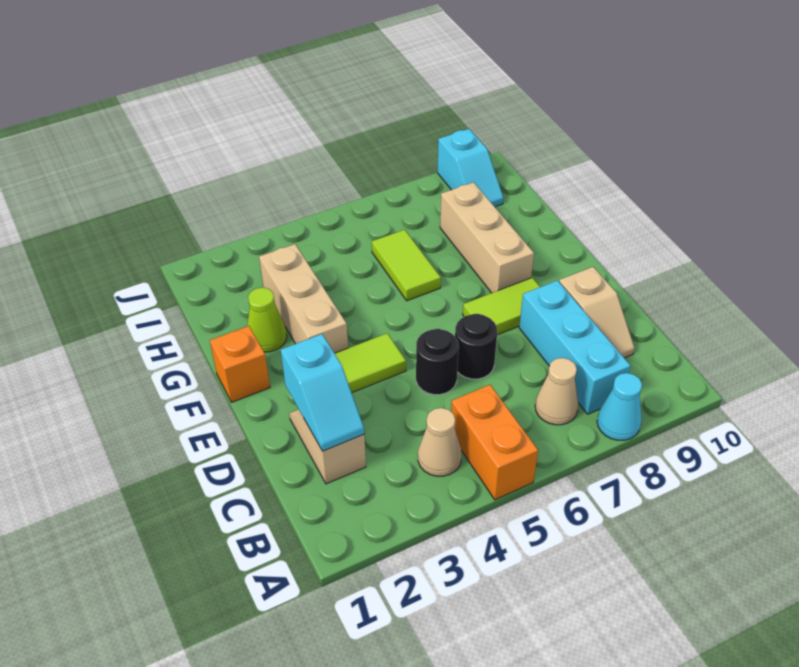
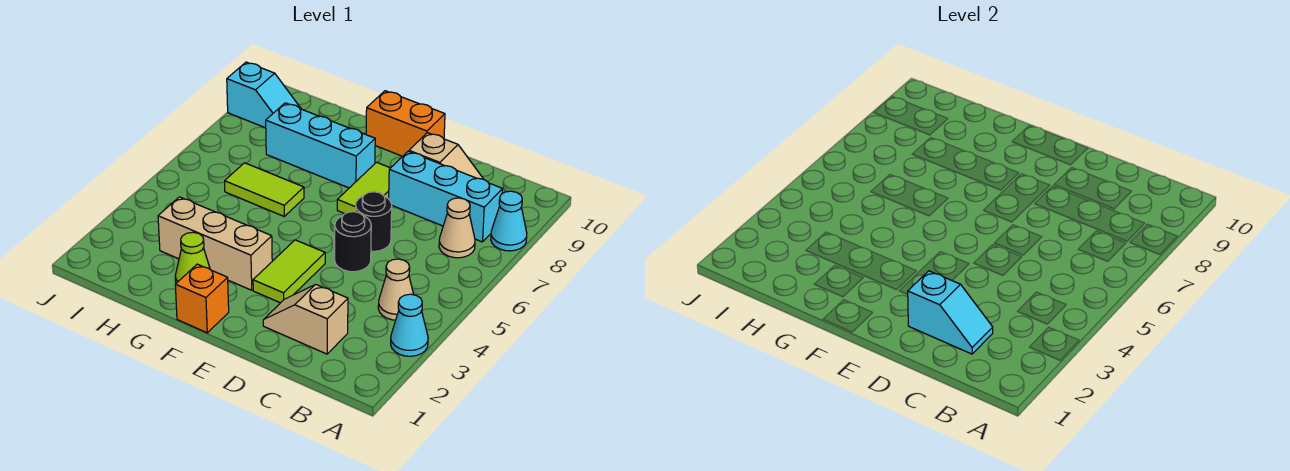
none -> cyan cone A3 level 1
orange brick A5:B5 level 1 -> orange brick E10:F10 level 1
tan brick F8:H8 level 1 -> cyan brick F8:H8 level 1

